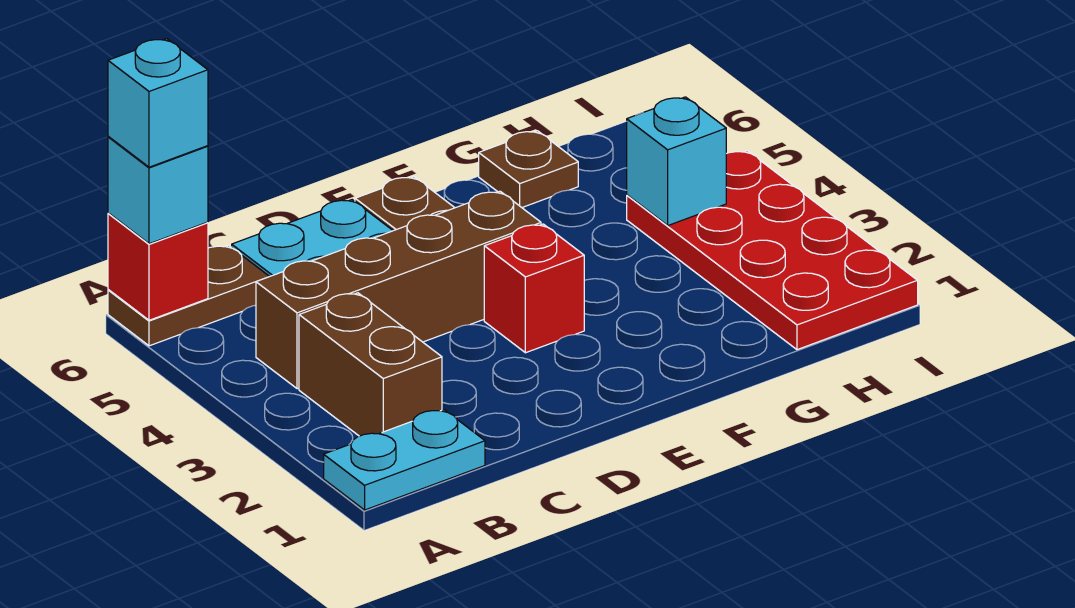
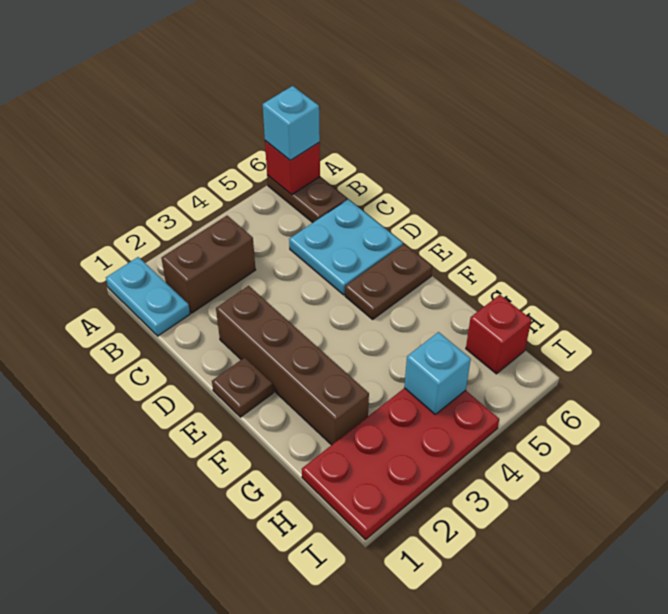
cyan brick A6 level 4 -> none
brown brick B4:E4 level 1 -> brown brick D2:G2 level 1
red brick E3 level 1 -> red brick H6 level 1
brown plate G6 level 1 -> brown plate E1 level 1

